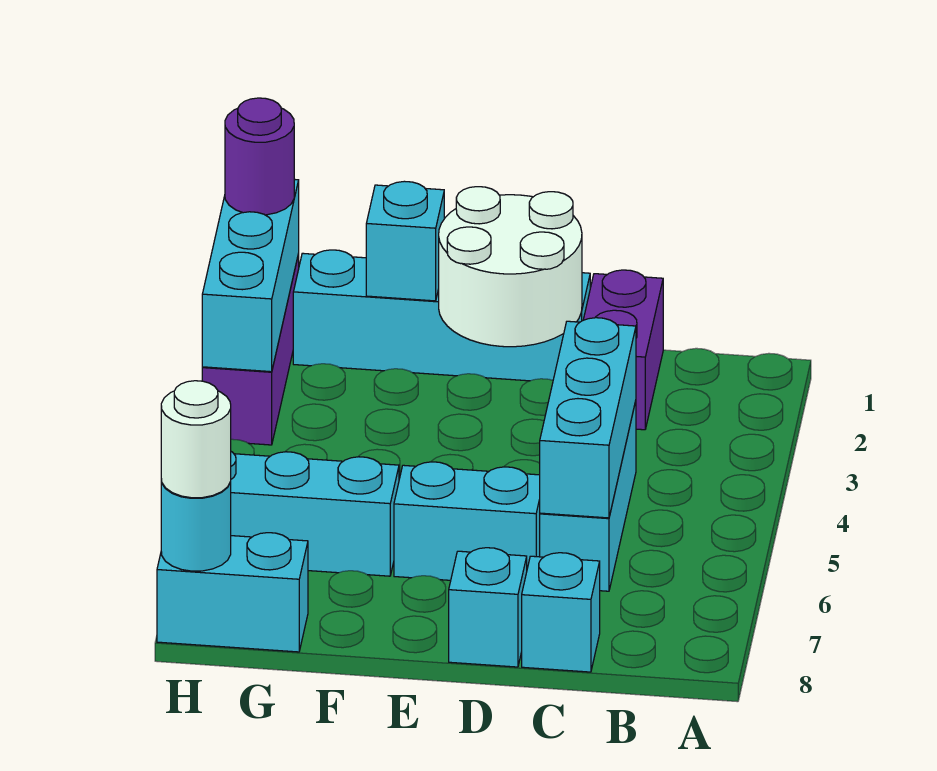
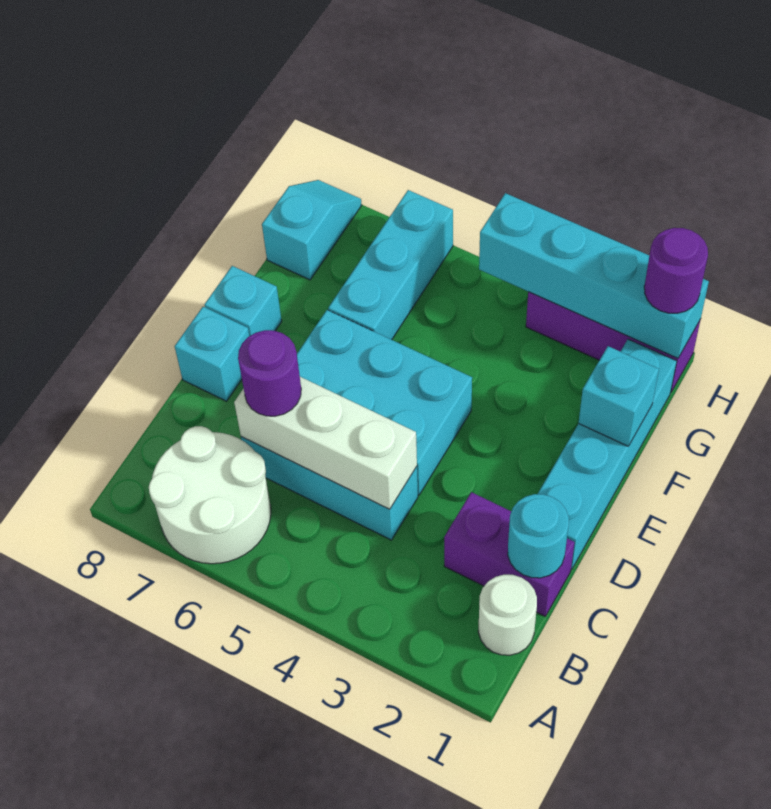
cyan brick C4:C6 level 2 -> white brick C4:C6 level 2
none -> purple round brick C6 level 3
cyan brick C8 level 1 -> cyan brick E8 level 1
white round brick D1:E2 level 2 -> white round brick A6:B7 level 1
cyan brick D6:E6 level 1 -> cyan brick D4:E6 level 1
cyan brick G8:H8 level 1 -> cyan slope G8:H8 level 1 top G
cyan brick H1:H3 level 2 -> cyan brick H1:H4 level 2
cyan round brick H8 level 2 -> cyan round brick C1 level 2
white round brick H8 level 3 -> white round brick B1 level 1

